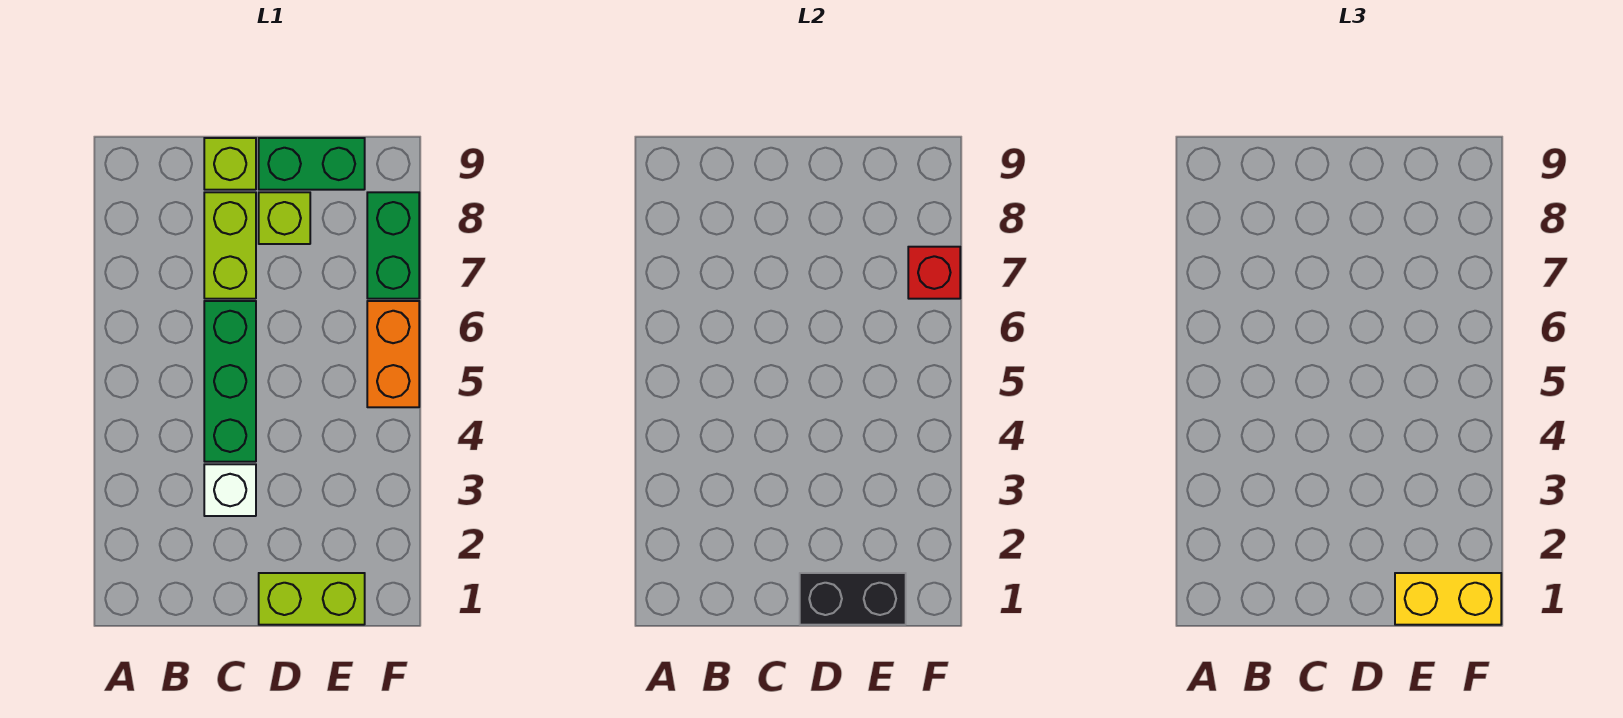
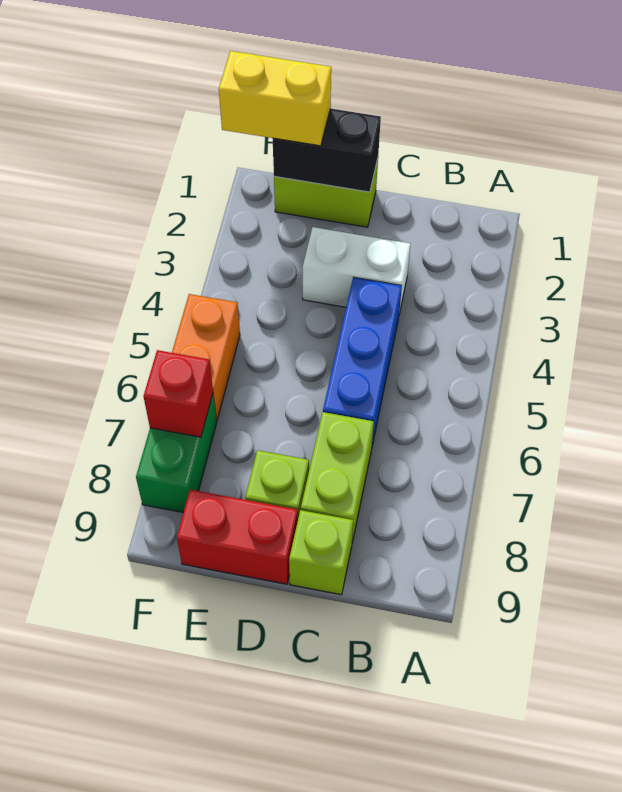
white brick C3 level 1 -> white brick C3:D3 level 1
green brick C4:C6 level 1 -> blue brick C4:C6 level 1
green brick D9:E9 level 1 -> red brick D9:E9 level 1

